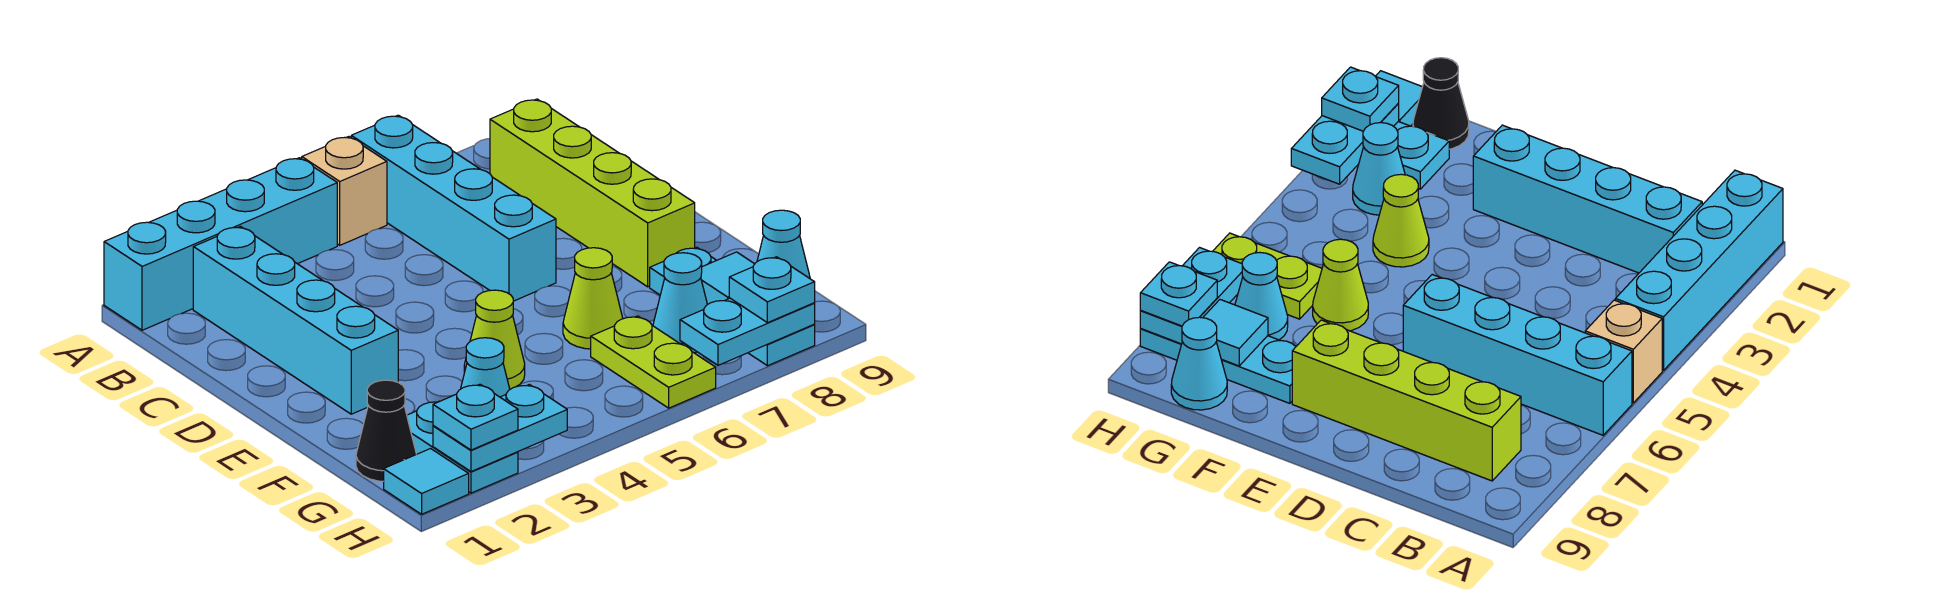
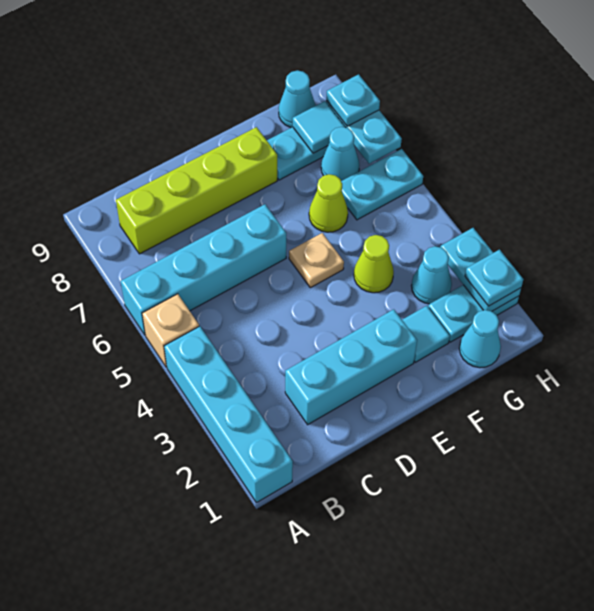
cyan brick B2:E2 level 1 -> cyan brick C2:E2 level 1
none -> tan plate E5 level 1
black cone G1 level 1 -> cyan cone G1 level 1
lime plate G6:H6 level 1 -> cyan plate G6:H6 level 1
cyan tile H1 level 1 -> cyan tile F2 level 1

